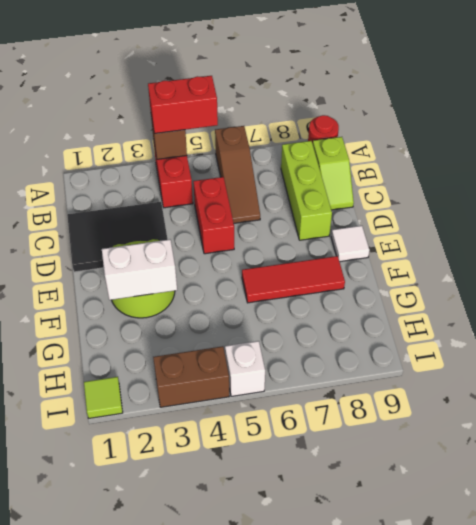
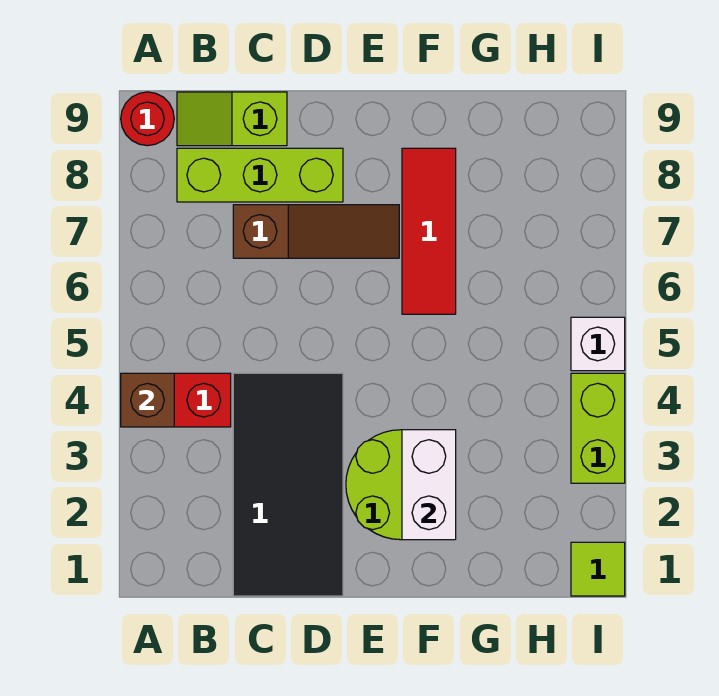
red brick A4:A5 level 3 -> none
brown slope A6:C6 level 1 top A -> brown slope C7:E7 level 1 top C
lime slope B9:C9 level 1 top B -> lime slope B9:C9 level 1 top C
black tile C1:D3 level 1 -> black tile C1:D4 level 1
red brick C5:D5 level 1 -> none
white tile E9 level 1 -> none
brown brick I3:I4 level 1 -> lime brick I3:I4 level 1

